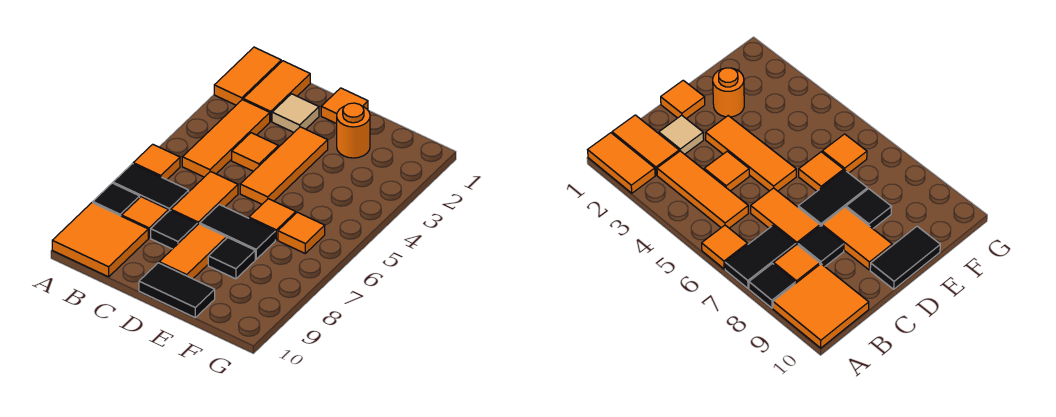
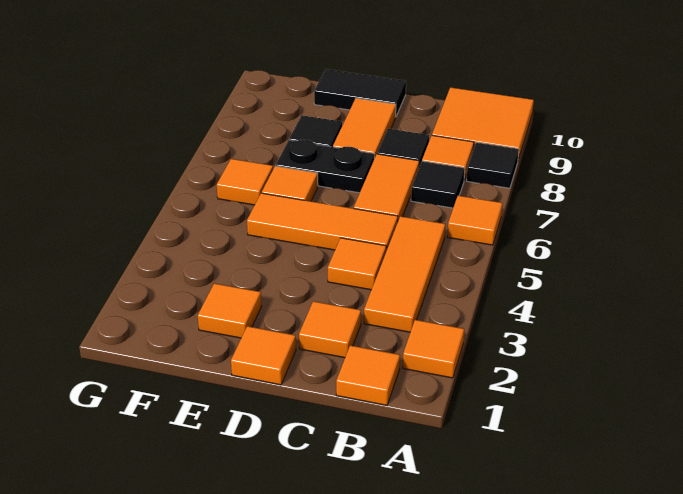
orange tile A1:A2 level 1 -> orange tile A2 level 1
black tile A7:B7 level 1 -> black tile B7 level 1
orange tile B1:B2 level 1 -> orange tile B1 level 1
tan tile C2 level 1 -> orange tile C2 level 1
orange tile D3:D5 level 1 -> orange tile C5:E5 level 1
black tile D7:E7 level 1 -> black plate D7:E7 level 1
orange round brick E2 level 1 -> orange tile E2 level 1

